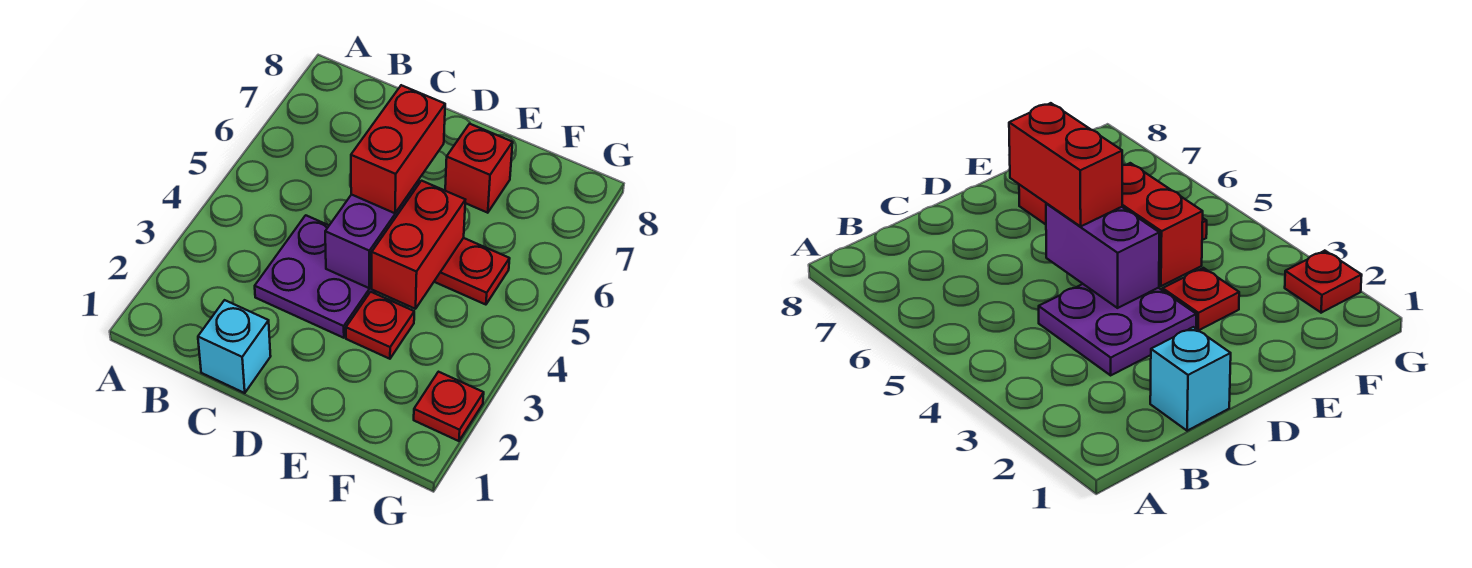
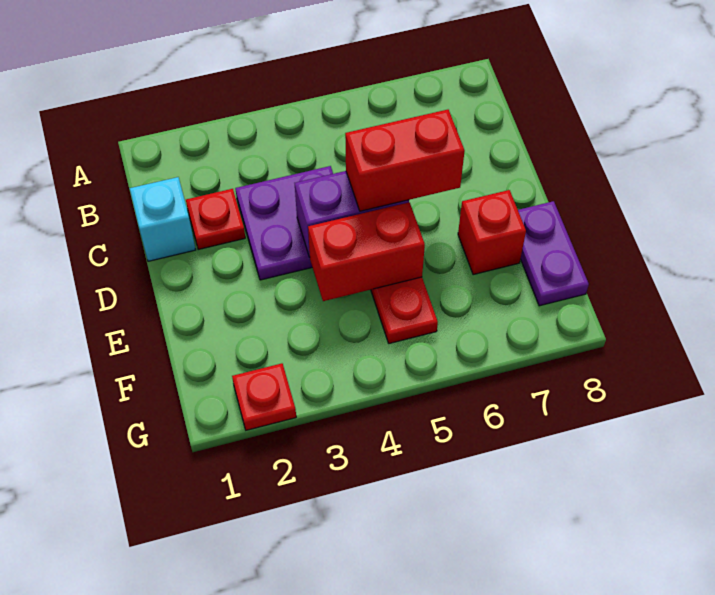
red plate E3 level 1 -> red plate C2 level 1
none -> purple plate E8:F8 level 1

